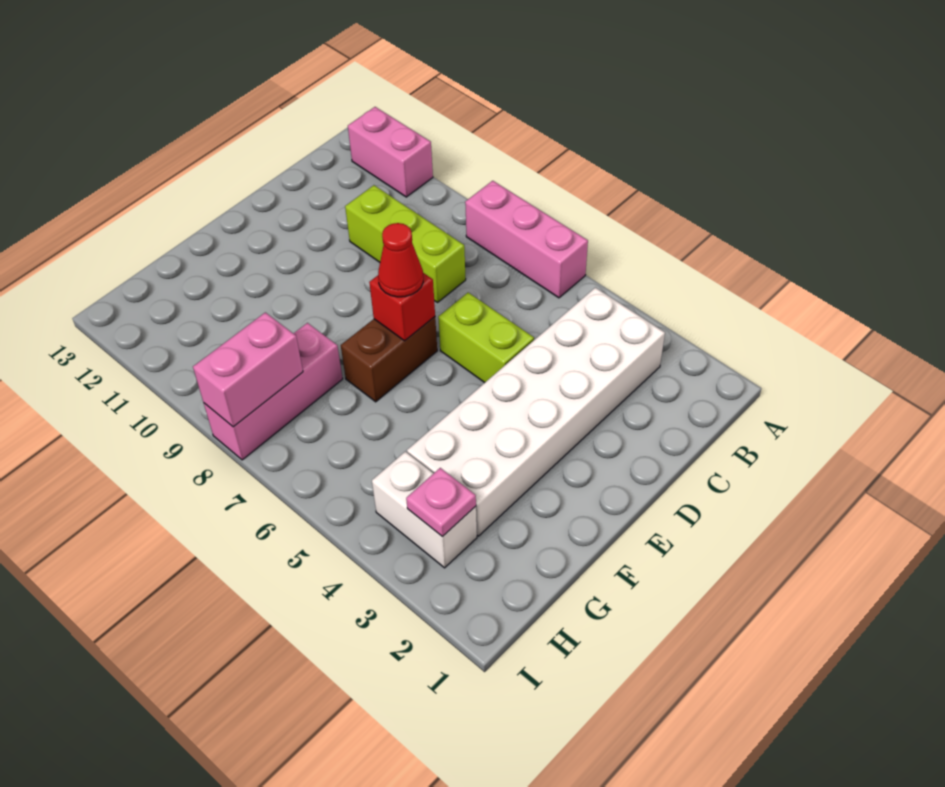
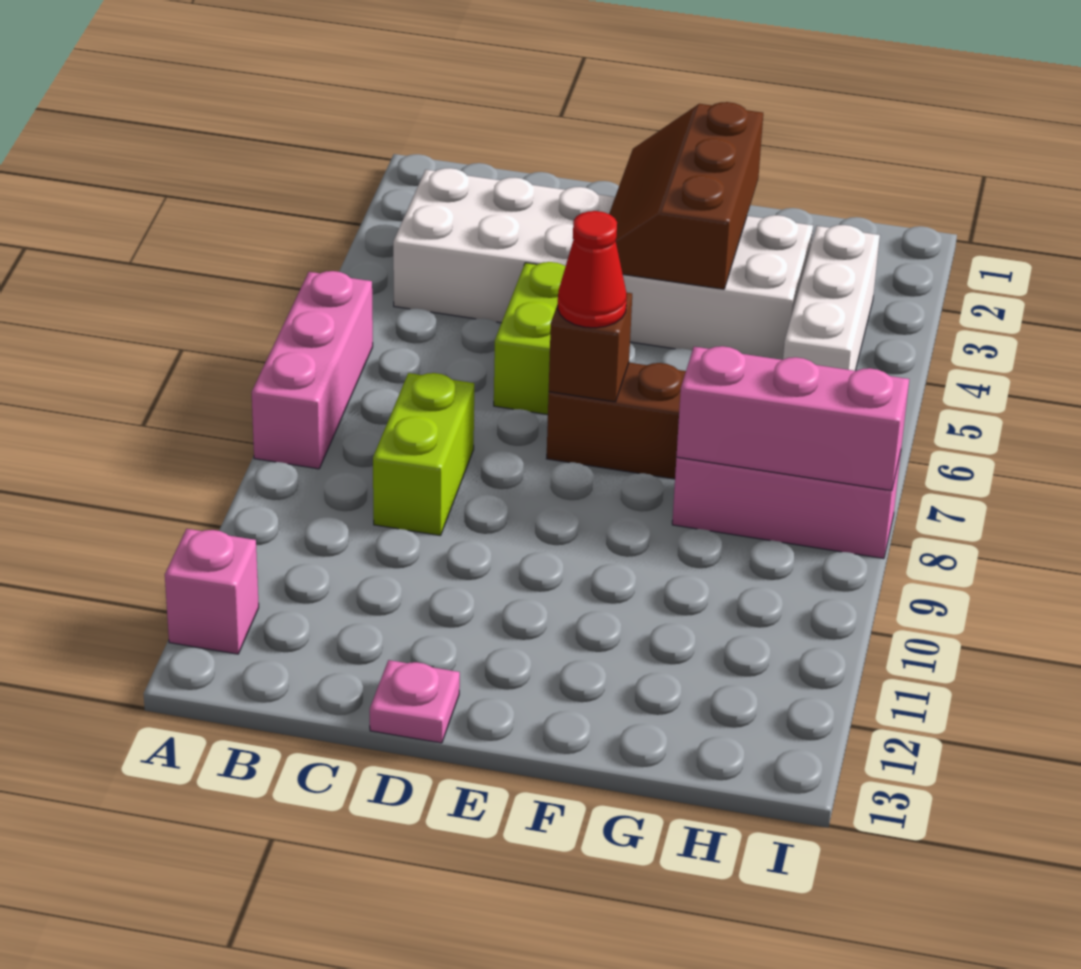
pink brick A11:A12 level 1 -> pink brick A12 level 1
lime brick C8:C10 level 1 -> lime brick C8:C9 level 1
none -> brown slope E2:F4 level 2 top F
red brick E7 level 2 -> brown brick E7 level 2
white brick H3:H4 level 1 -> white brick H3:H5 level 1
pink plate H3 level 2 -> pink plate D13 level 1
pink brick H8:I8 level 2 -> pink brick G8:I8 level 2

